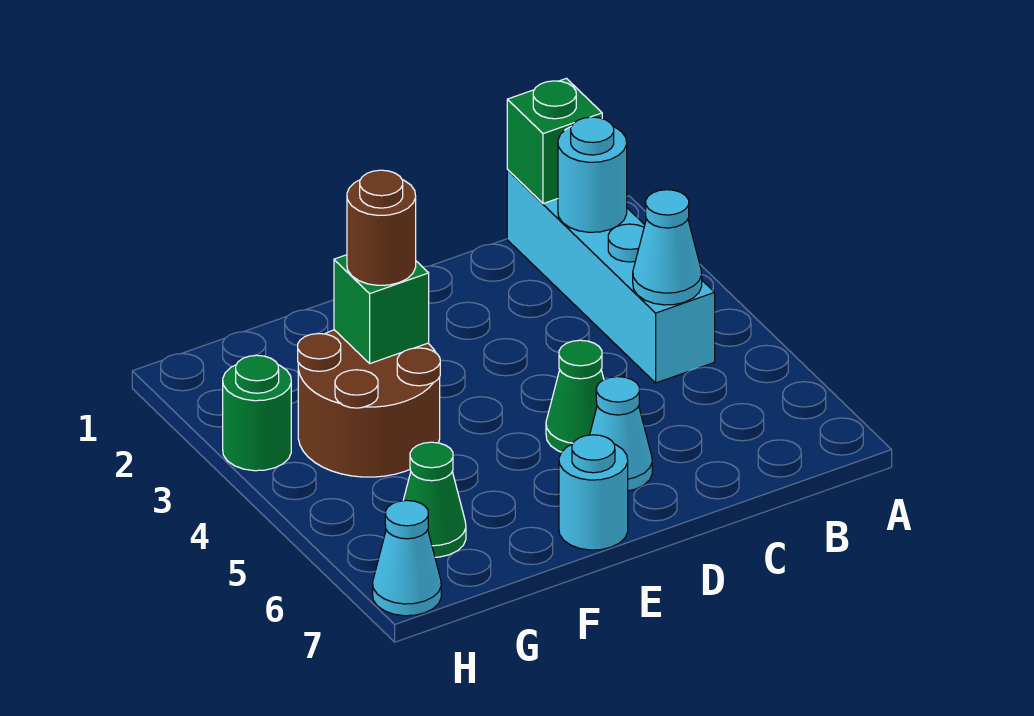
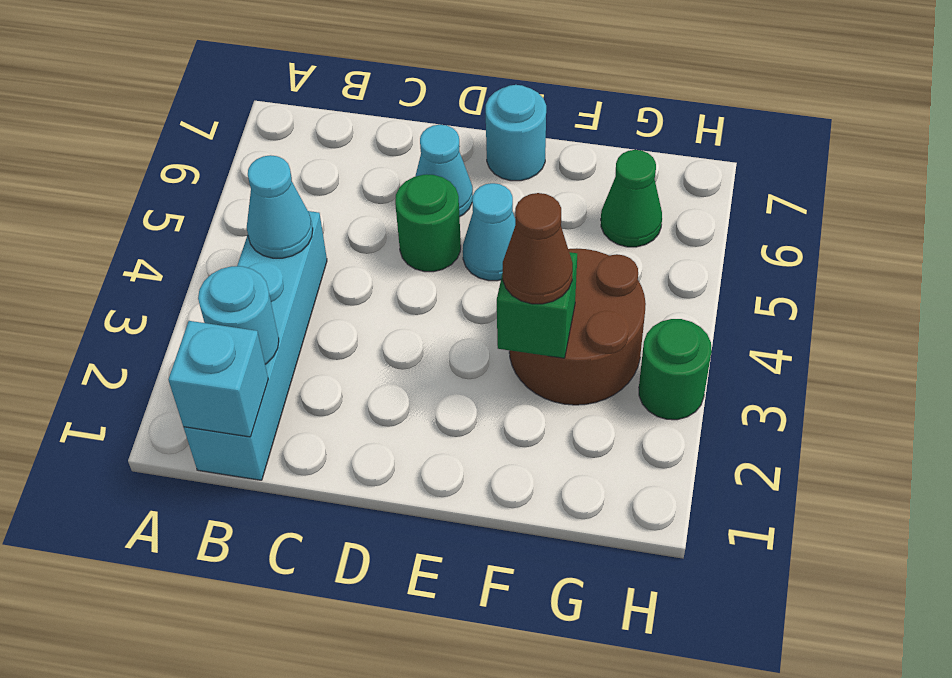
green brick B1 level 2 -> cyan brick B1 level 2
green cone D5 level 1 -> green round brick D5 level 1
brown round brick F3 level 3 -> brown cone F3 level 3
cyan cone H7 level 1 -> cyan cone E5 level 1

